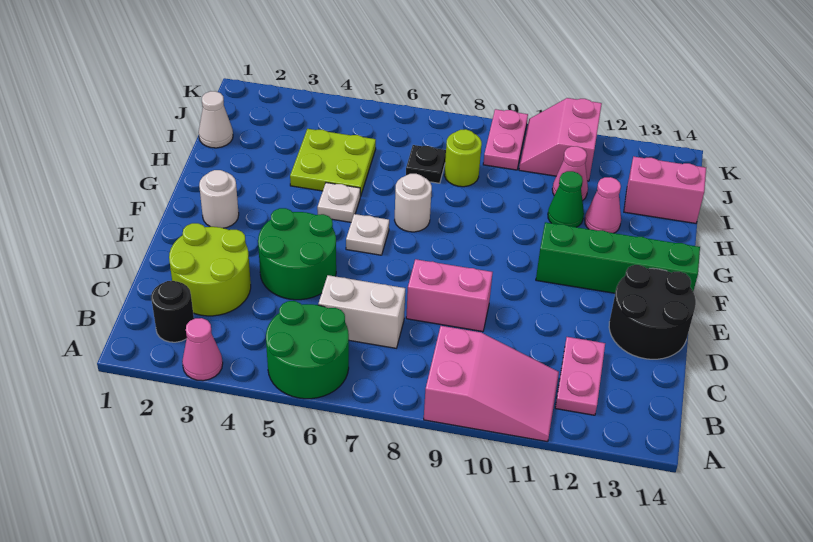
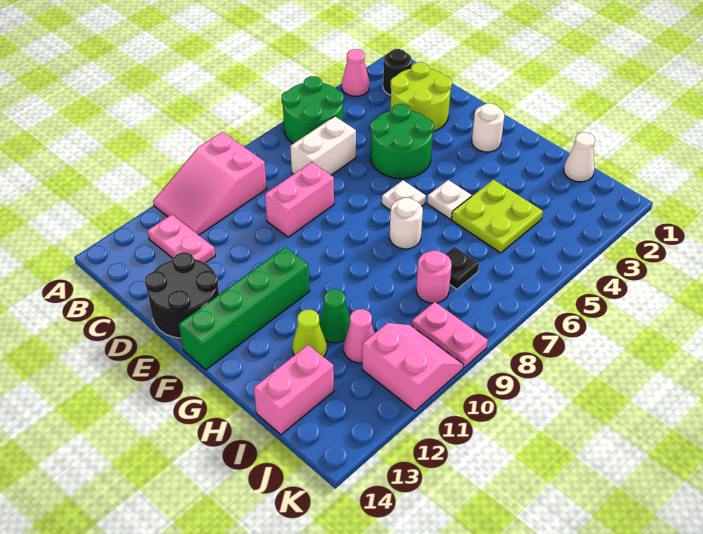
pink cone H12 level 1 -> lime cone H12 level 1
lime round brick I8 level 1 -> pink round brick I8 level 1

